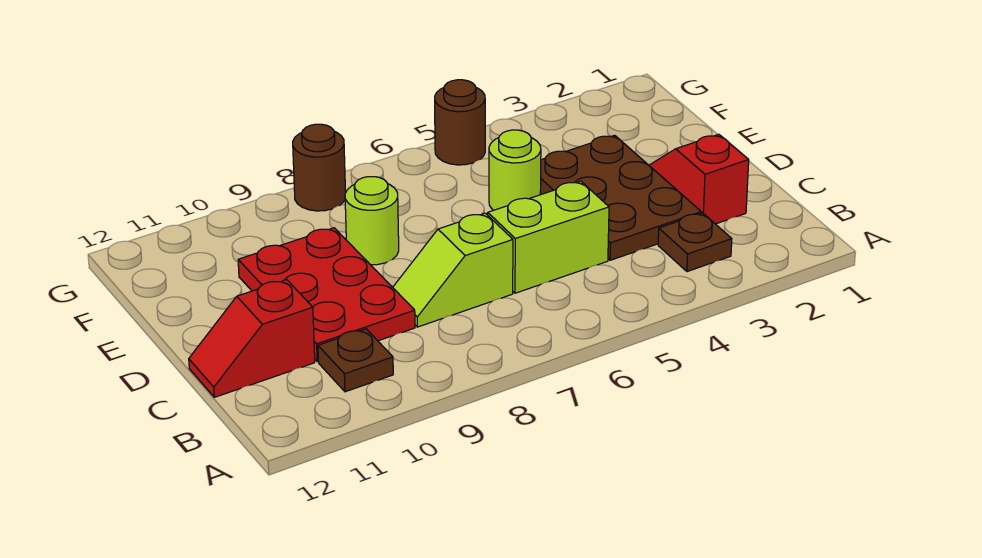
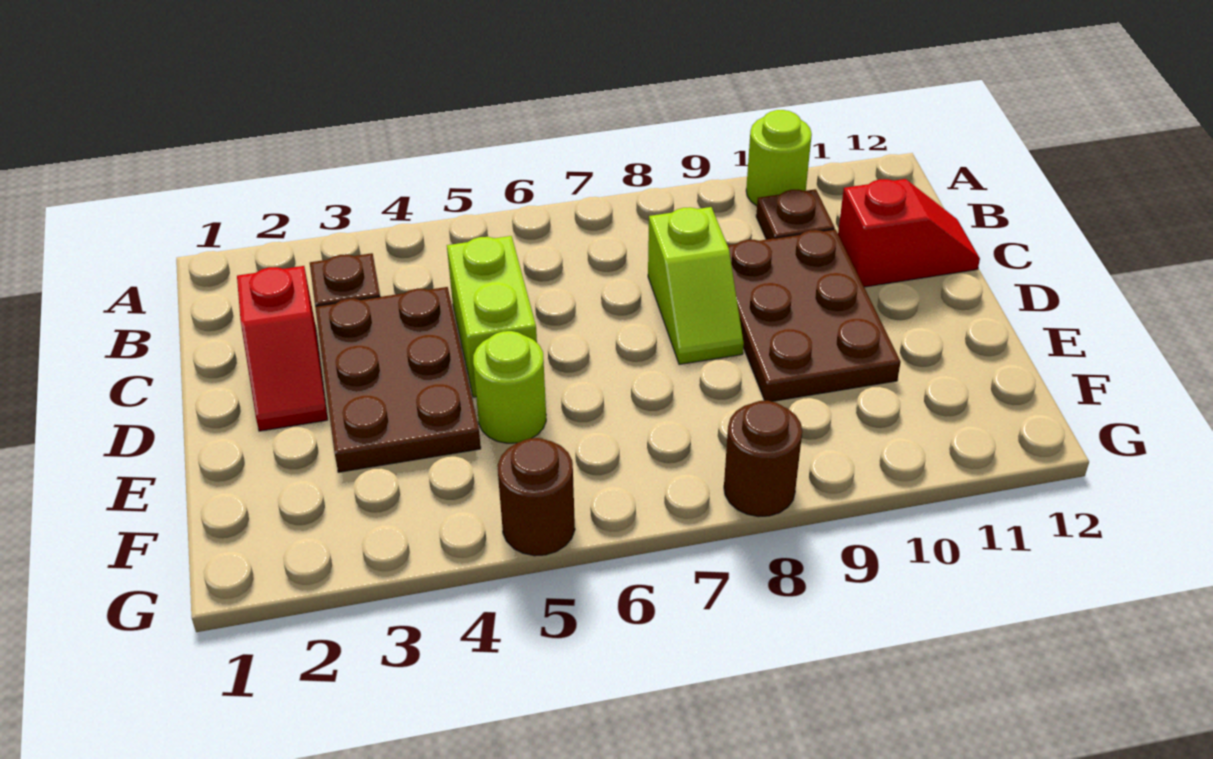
lime brick C5:C6 level 1 -> lime brick C5:D5 level 1
lime slope C7:C8 level 1 top 7 -> lime slope C8:D8 level 1 top C
red plate C9:E10 level 1 -> brown plate C9:E10 level 1
lime round brick E8 level 1 -> lime round brick A10 level 1

